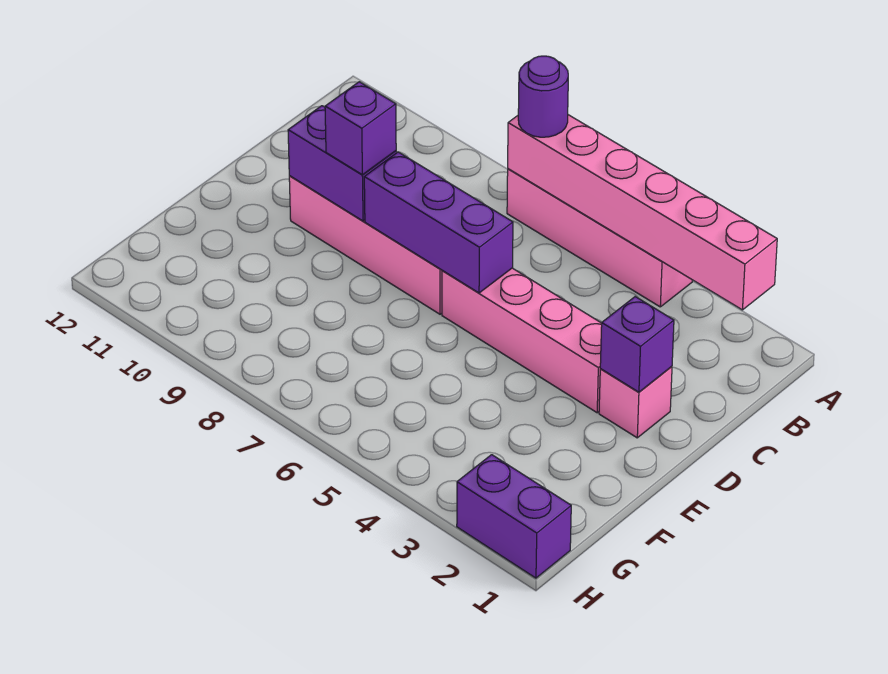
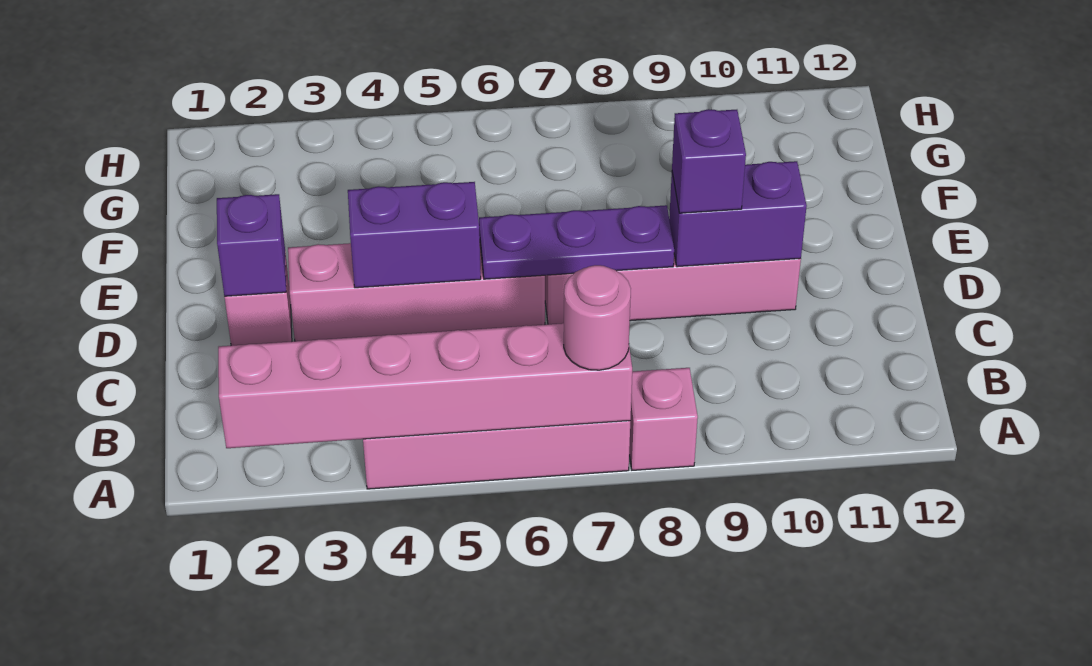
purple round brick A7 level 3 -> pink round brick A7 level 3
none -> pink brick A8 level 1
purple brick D6:D8 level 2 -> purple plate D6:D8 level 2
purple brick H1:H2 level 1 -> purple brick D4:D5 level 2

